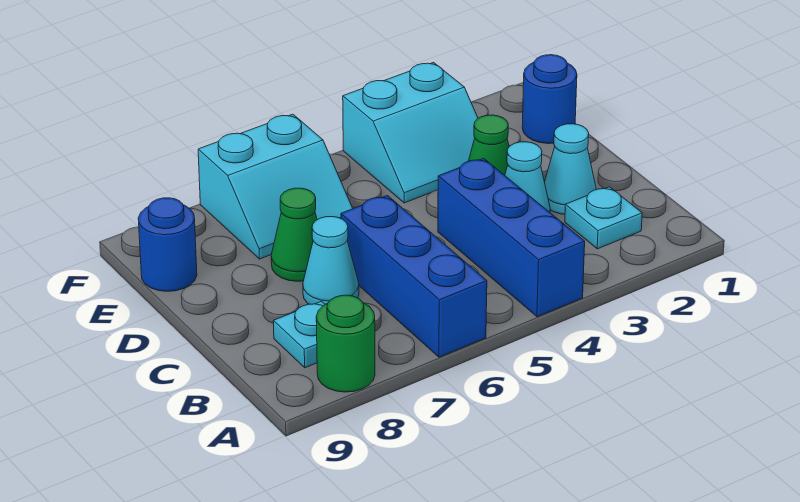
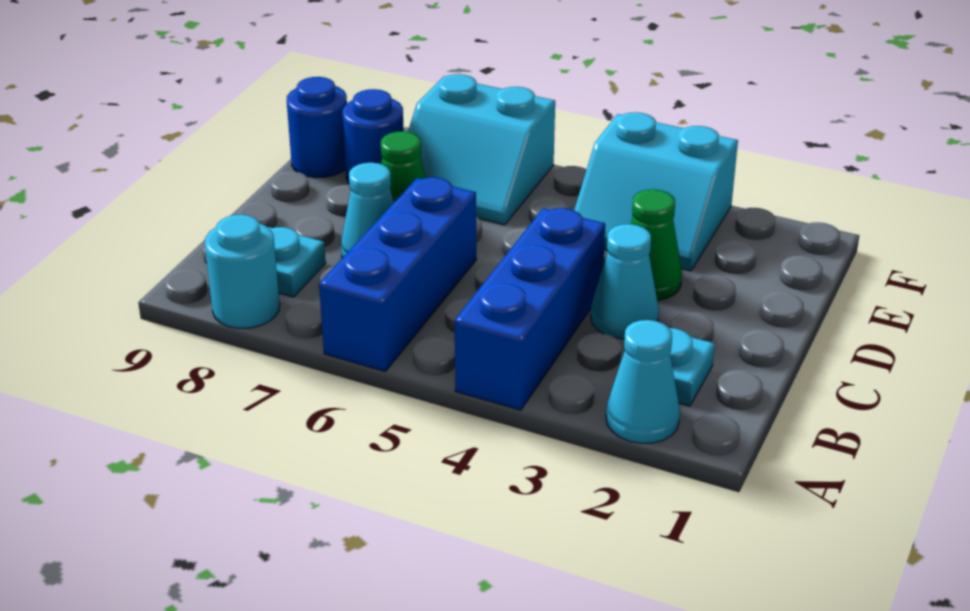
green round brick A8 level 1 -> cyan round brick A8 level 1
cyan cone C2 level 1 -> cyan cone A2 level 1
blue round brick E1 level 1 -> blue round brick E8 level 1

